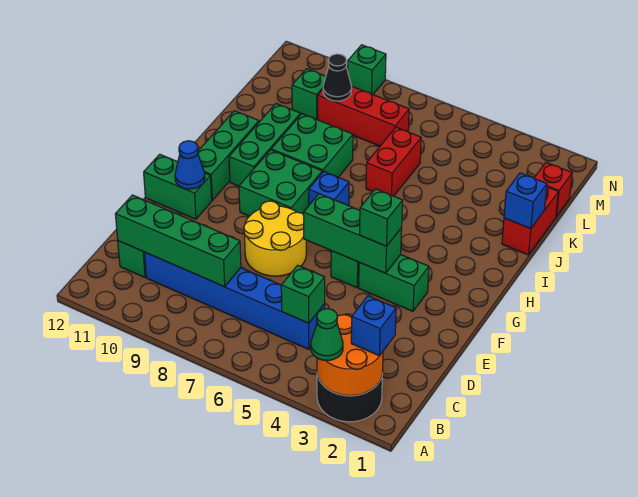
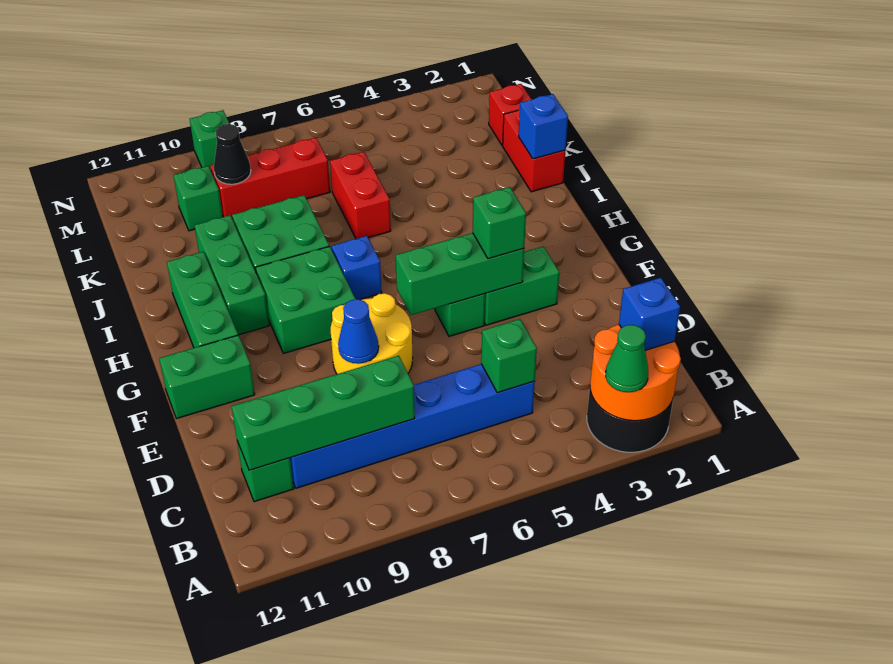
blue cone F11 level 2 -> blue cone E8 level 2

